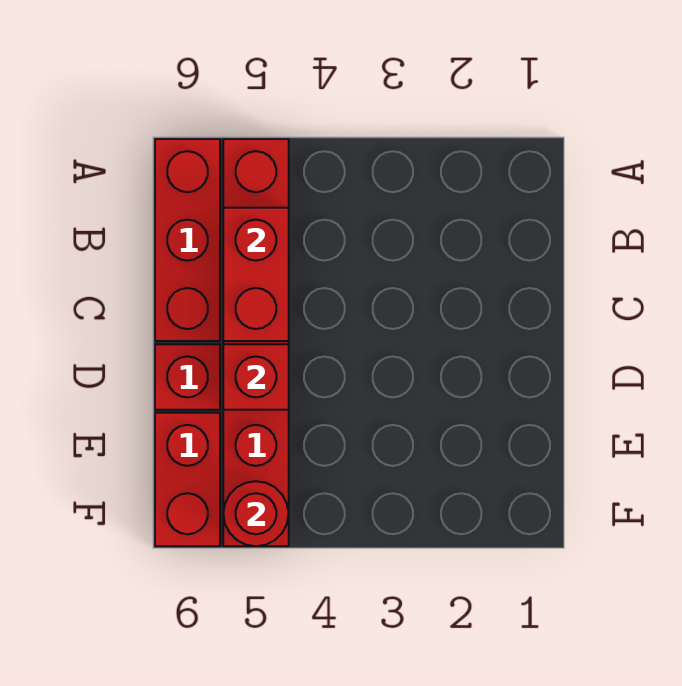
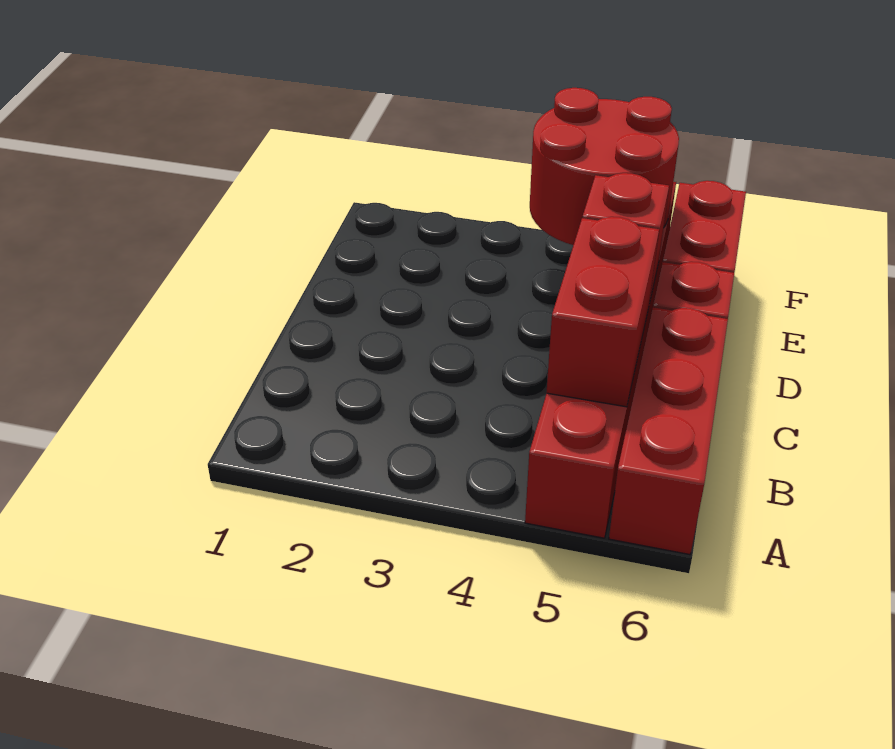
red round brick F5 level 2 -> red round brick E4:F5 level 2

